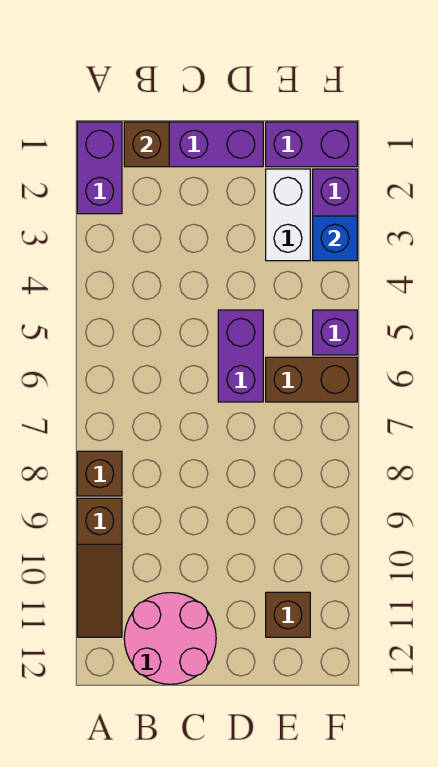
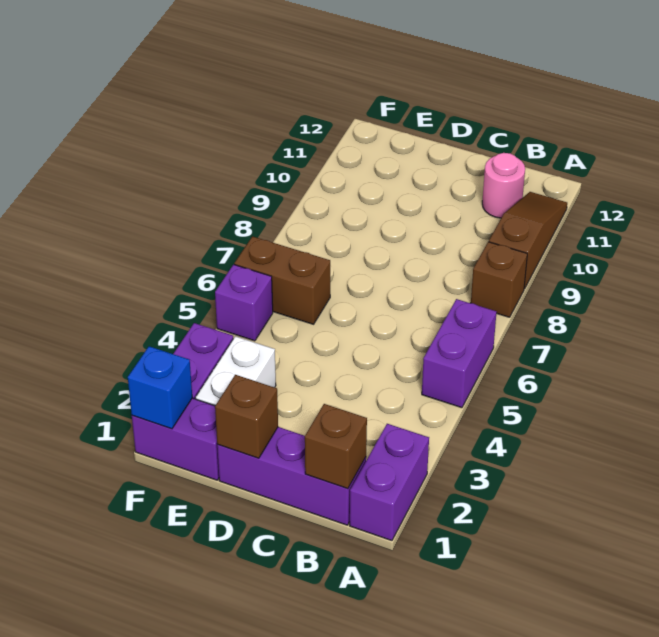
pink round brick B11:C12 level 1 -> pink round brick B11 level 1
purple brick D5:D6 level 1 -> purple brick A5:A6 level 1
brown brick E11 level 1 -> brown brick D1 level 2
blue brick F3 level 2 -> blue brick F1 level 2

